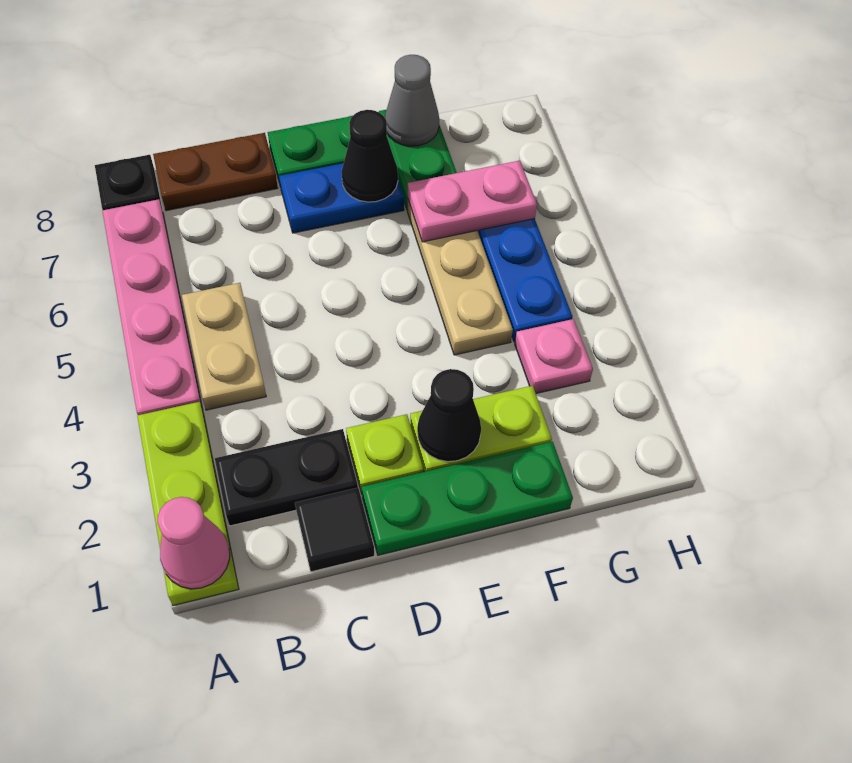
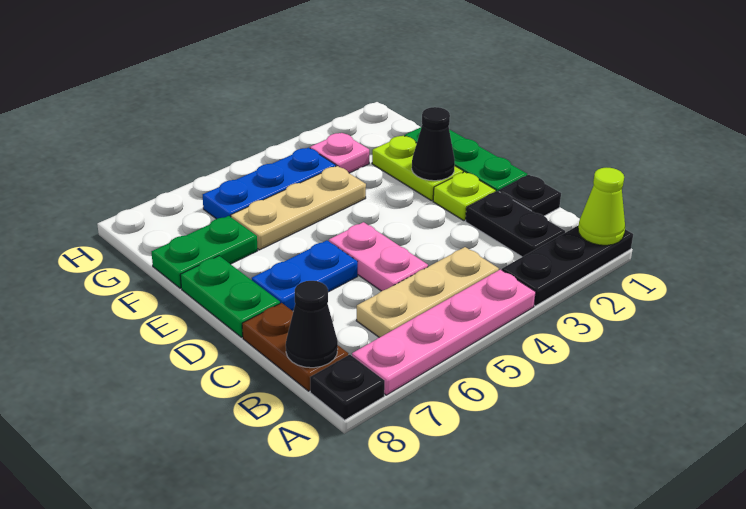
lime plate A1:A3 level 1 -> black plate A1:A3 level 1
pink cone A1 level 2 -> lime cone A1 level 2
tan plate B4:B5 level 1 -> tan plate B4:B6 level 1
black tile C1 level 1 -> black plate C1 level 1
blue plate D7:E7 level 1 -> blue plate D6:D7 level 1
black cone E7 level 2 -> black cone B8 level 2
pink plate F6:G6 level 2 -> pink plate C5:D5 level 1
grey cone F8 level 2 -> none

